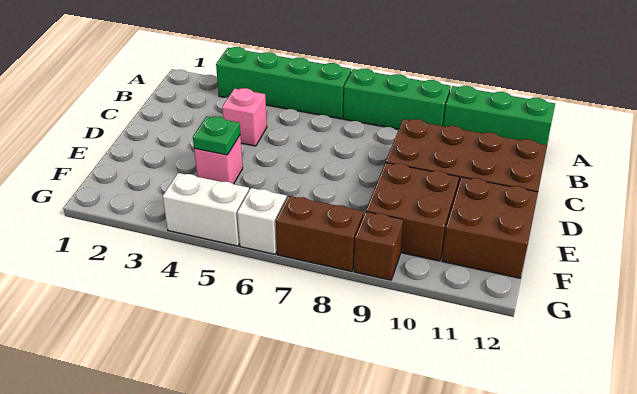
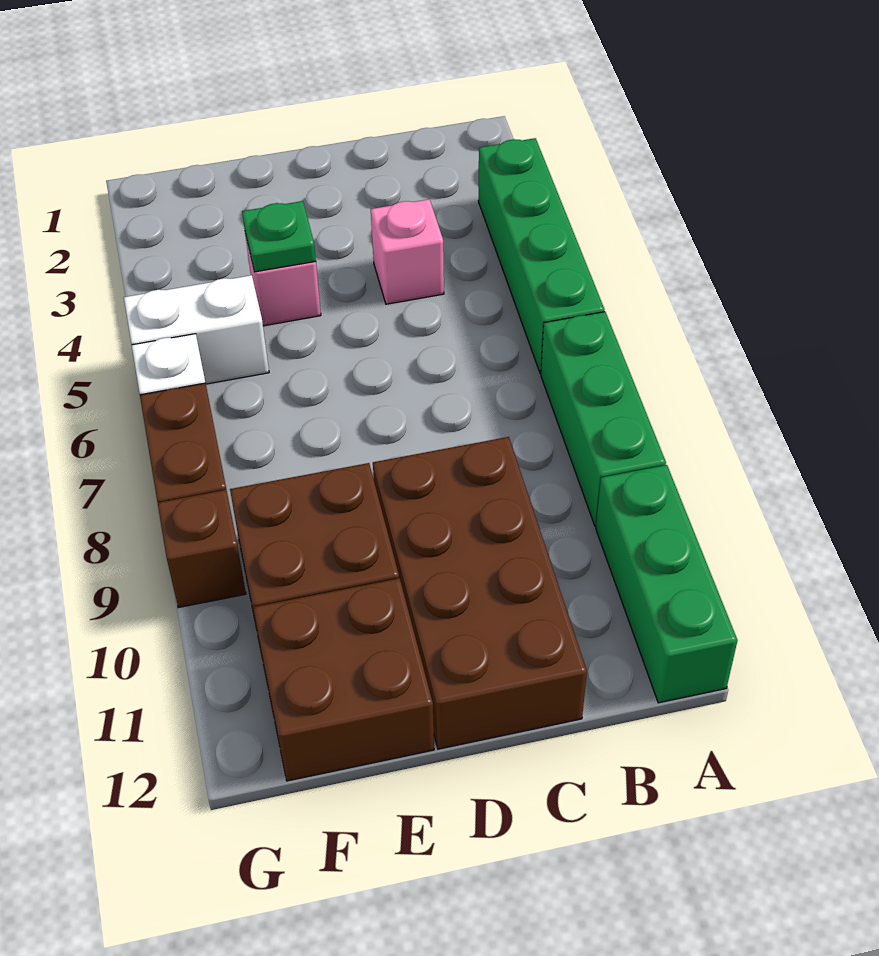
white brick G4:G5 level 1 -> white brick F5:G5 level 1

